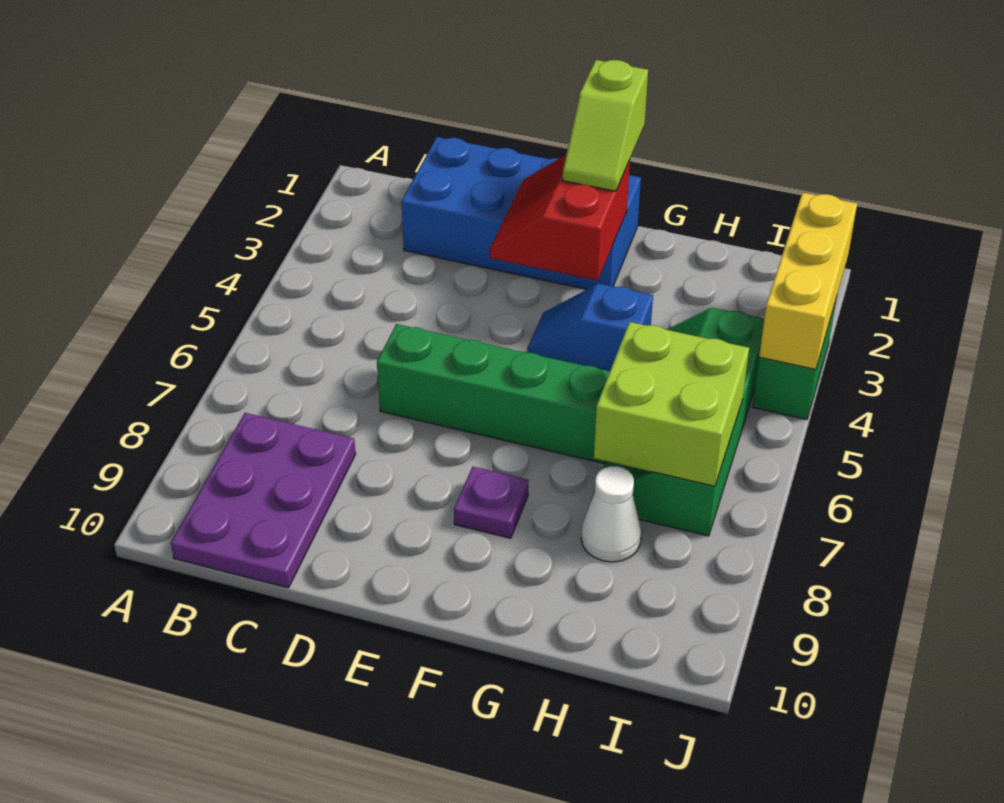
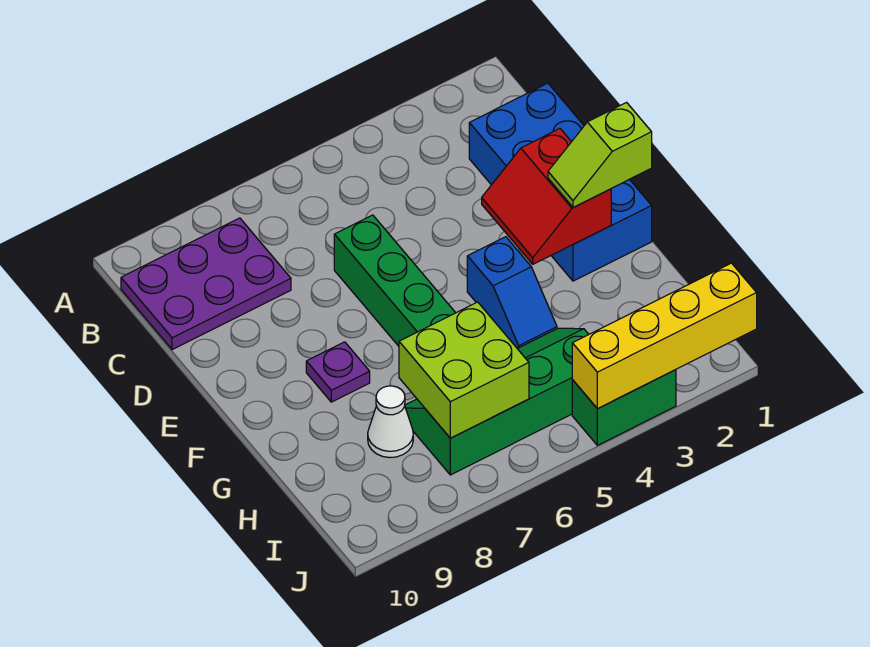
red slope E2:F3 level 2 top F -> red slope E2:F3 level 2 top 2
blue slope F4:G4 level 1 top G -> blue slope F4:G4 level 1 top F
yellow brick J2:J4 level 2 -> yellow brick J1:J4 level 2

